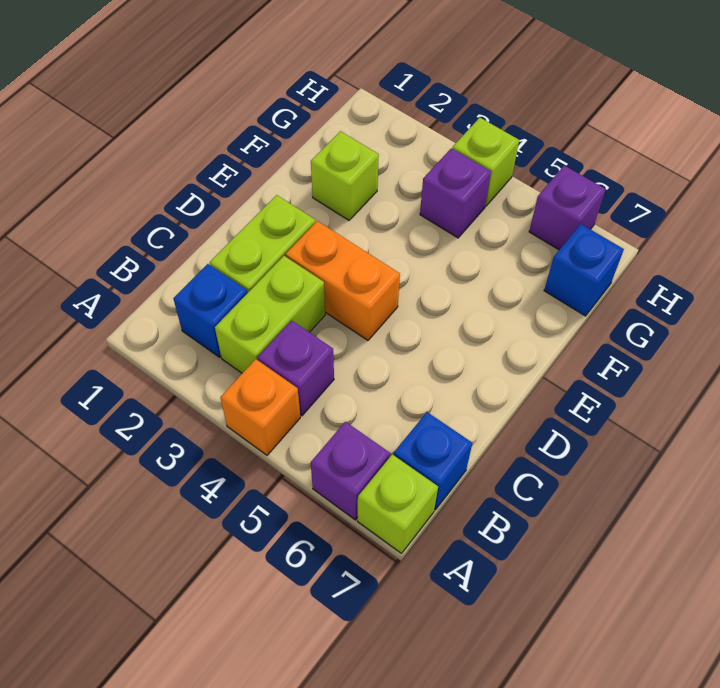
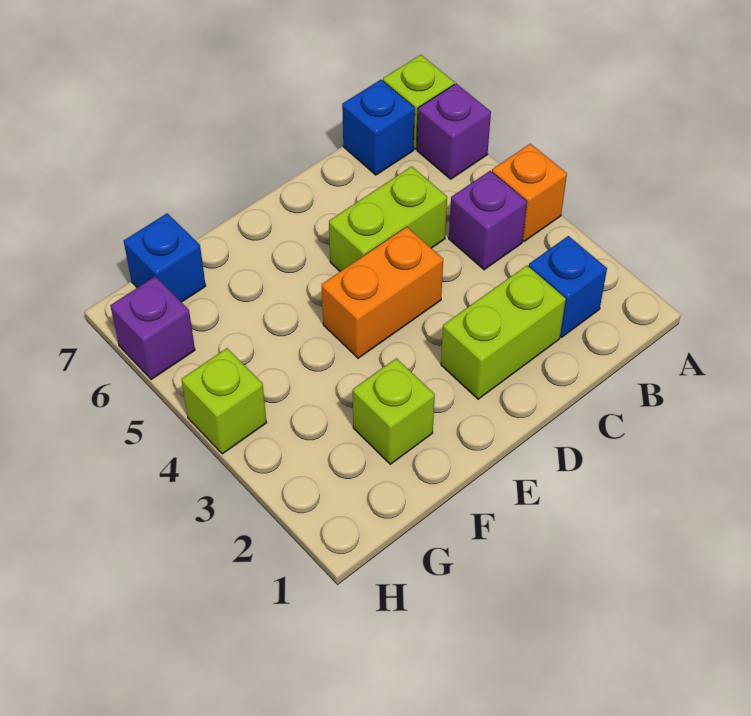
lime brick B3:C3 level 1 -> lime brick C5:D5 level 1
orange brick D3:D4 level 1 -> orange brick D4:E4 level 1
purple brick G4 level 1 -> none

